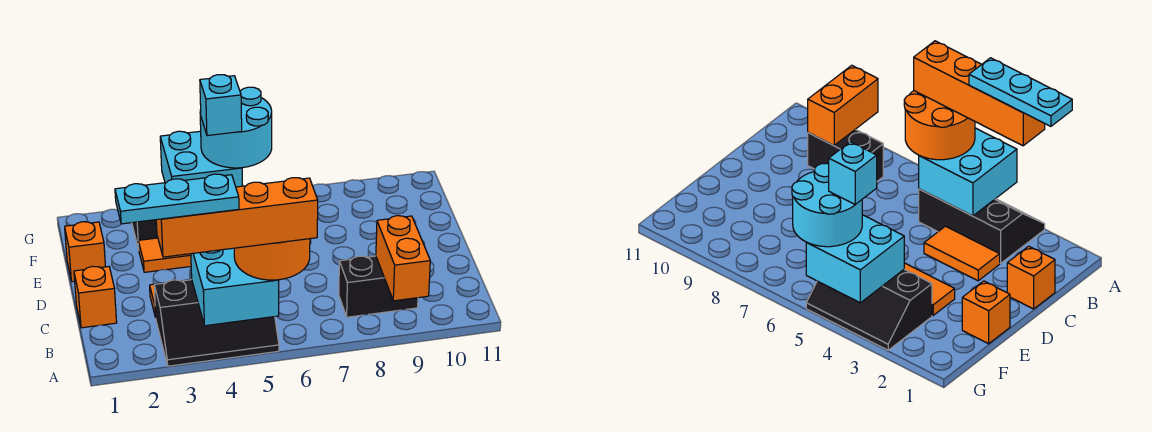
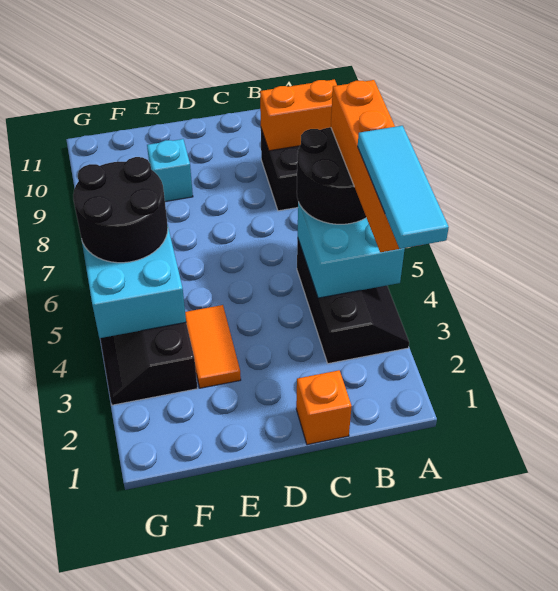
cyan plate A2:A4 level 5 -> cyan tile A2:A4 level 5
orange round brick A5:B6 level 3 -> black round brick A5:B6 level 3
orange tile C3:C4 level 1 -> none
orange brick E1 level 1 -> none
cyan round brick F5:G6 level 3 -> black round brick F5:G6 level 3
cyan brick F5 level 4 -> cyan brick E9 level 1

